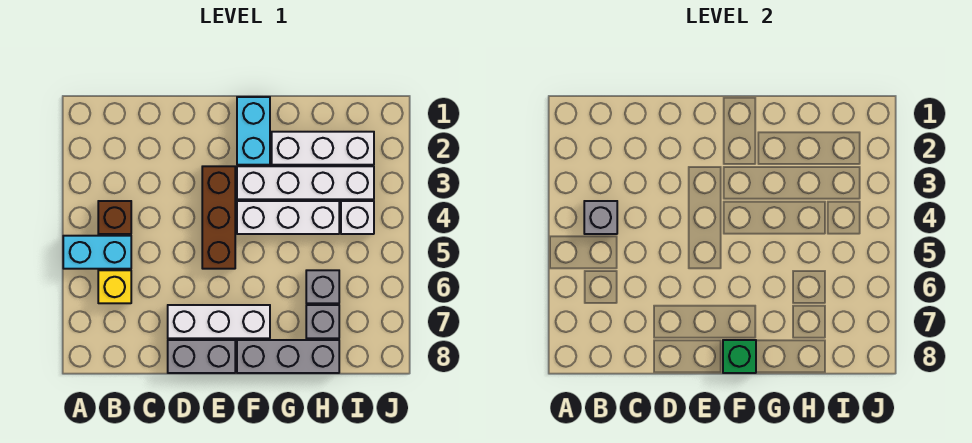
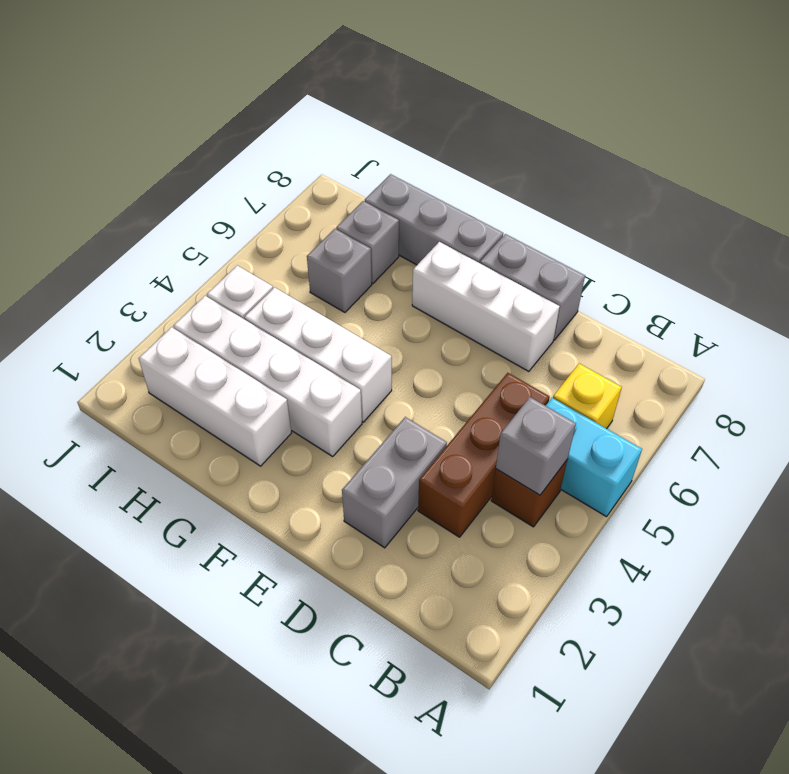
none -> grey brick D2:D3 level 1
brown brick E3:E5 level 1 -> brown brick C3:C5 level 1
cyan brick F1:F2 level 1 -> none
green brick F8 level 2 -> none

